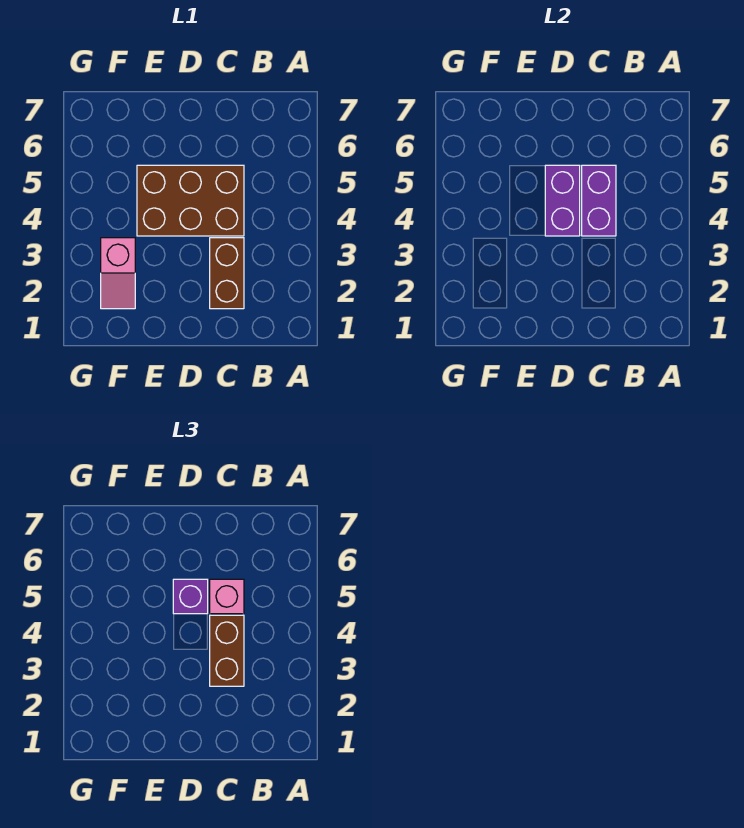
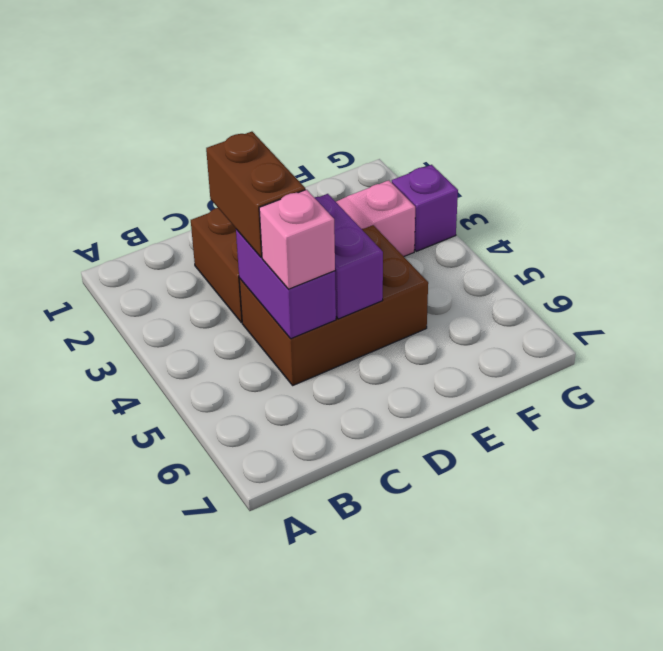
purple brick D5 level 3 -> purple brick G3 level 1

